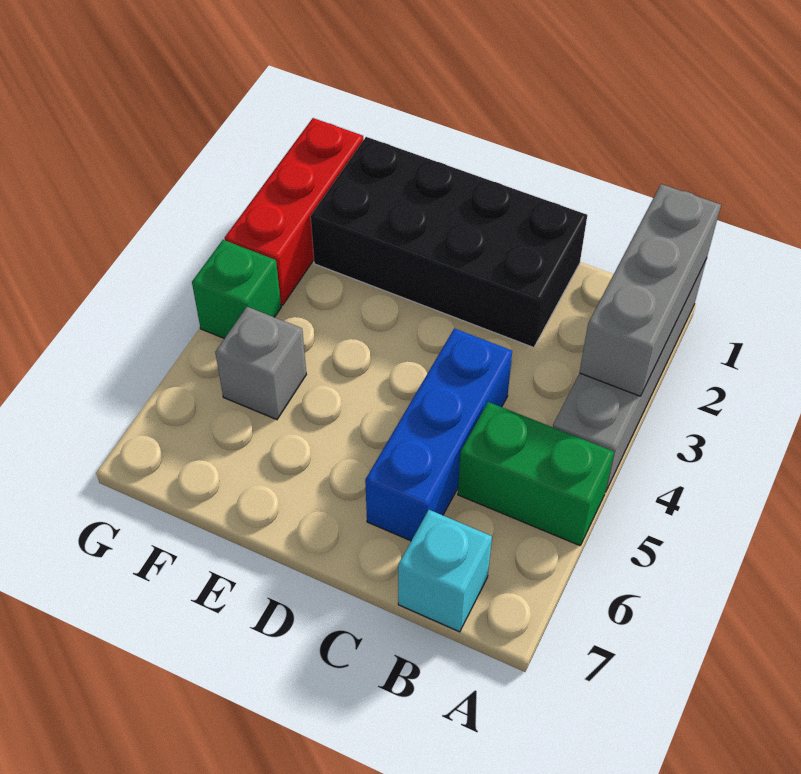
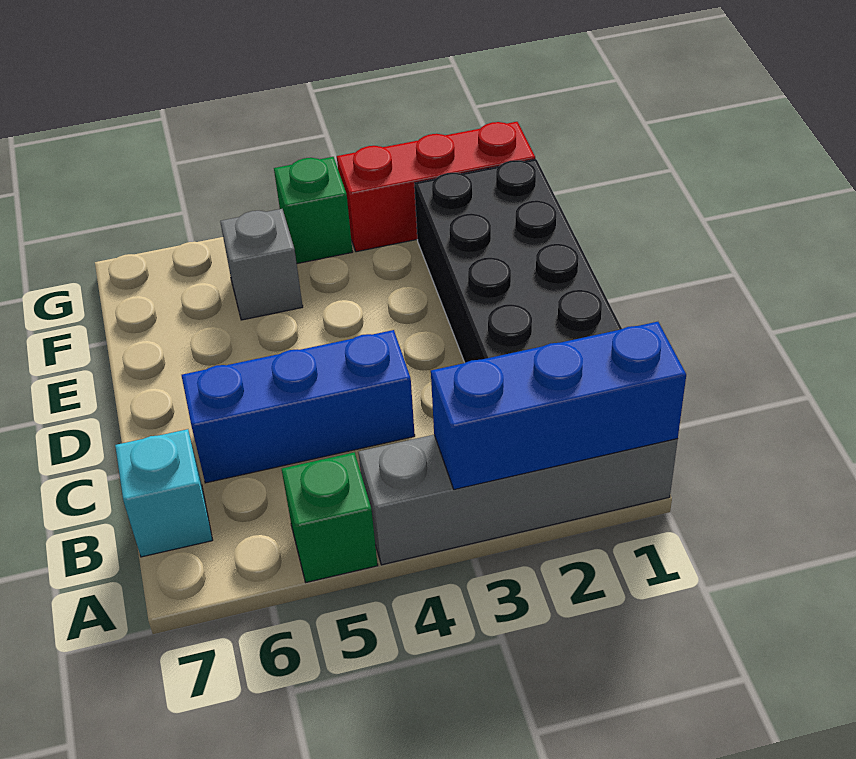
grey brick A1:A3 level 2 -> blue brick A1:A3 level 2
green brick A5:B5 level 1 -> green brick A5 level 1

